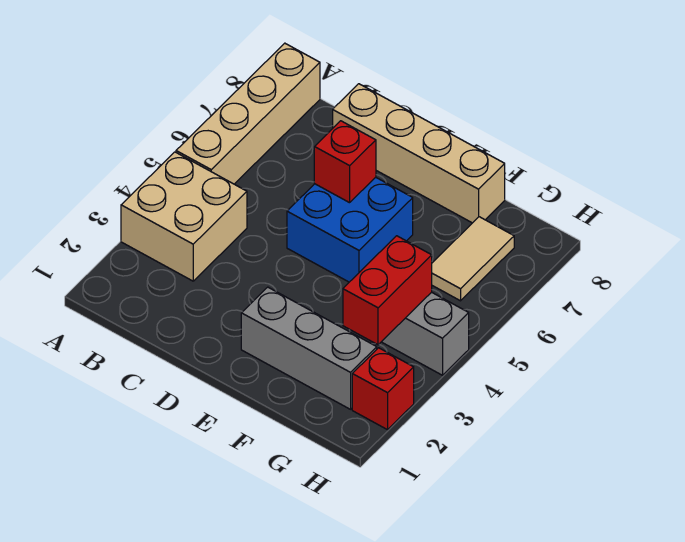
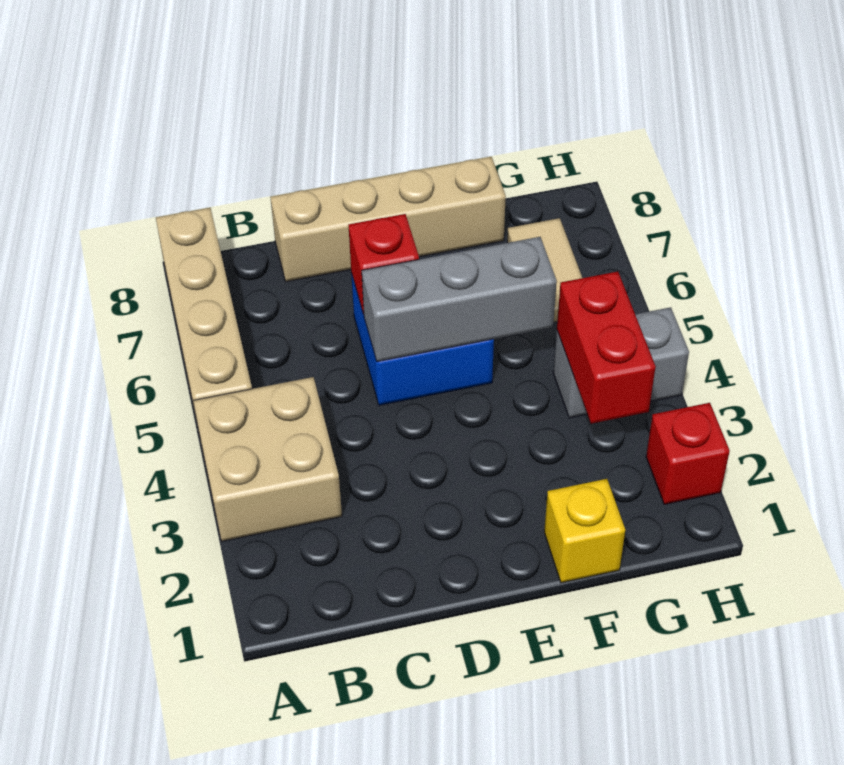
grey brick E2:G2 level 1 -> grey brick D5:F5 level 2
none -> yellow brick F1 level 1

